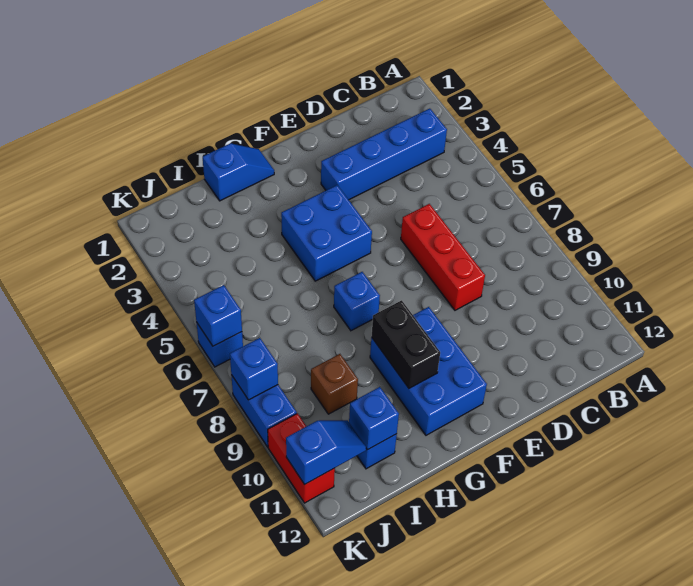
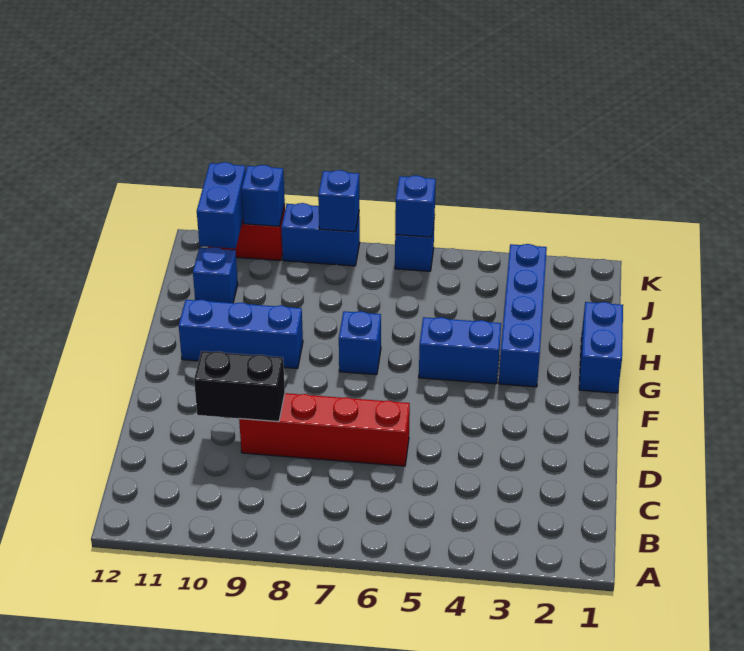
blue brick B3:E3 level 1 -> blue brick G3:J3 level 1
red brick D6:D8 level 1 -> red brick D6:D9 level 1
blue brick F4:G5 level 1 -> blue brick G4:G5 level 1
blue brick F9:G11 level 1 -> blue brick G9:G11 level 1
blue slope G1:H1 level 1 top H -> blue brick G1:H1 level 1
black brick G9:G10 level 2 -> black brick D9:D10 level 2
brown brick I9 level 1 -> none
blue brick I11 level 2 -> blue brick K10 level 2
blue slope J11:K11 level 2 top K -> blue brick J11:K11 level 2

